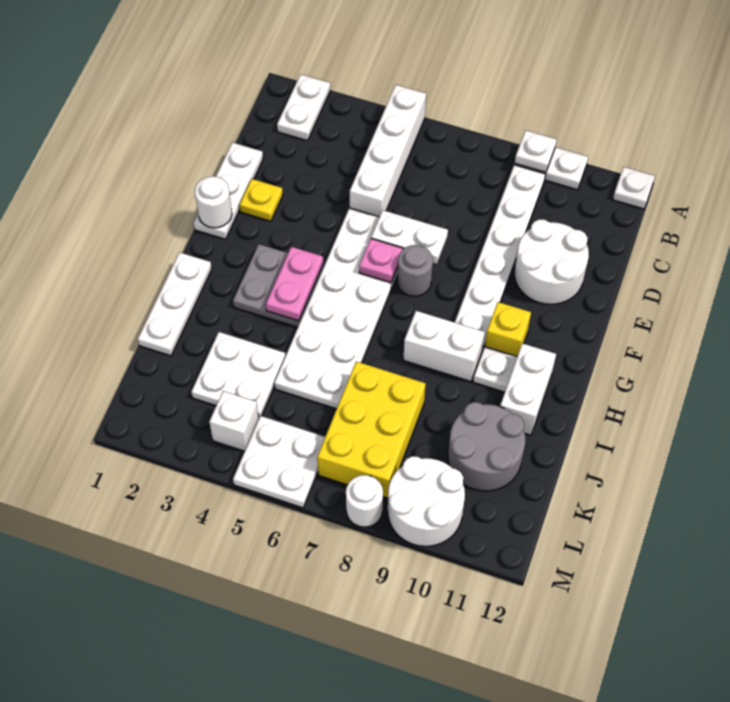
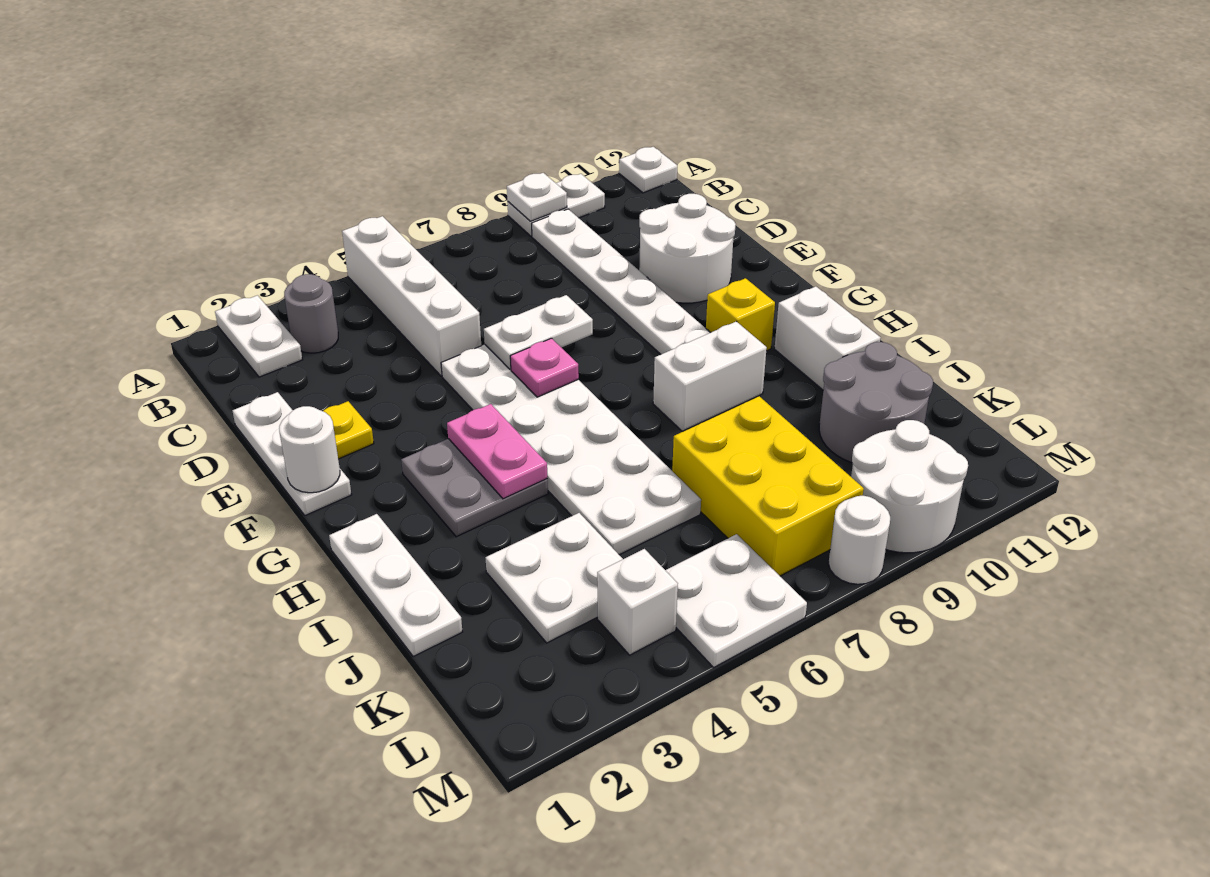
grey round brick F7 level 1 -> grey round brick B3 level 1
white plate H10 level 1 -> none

